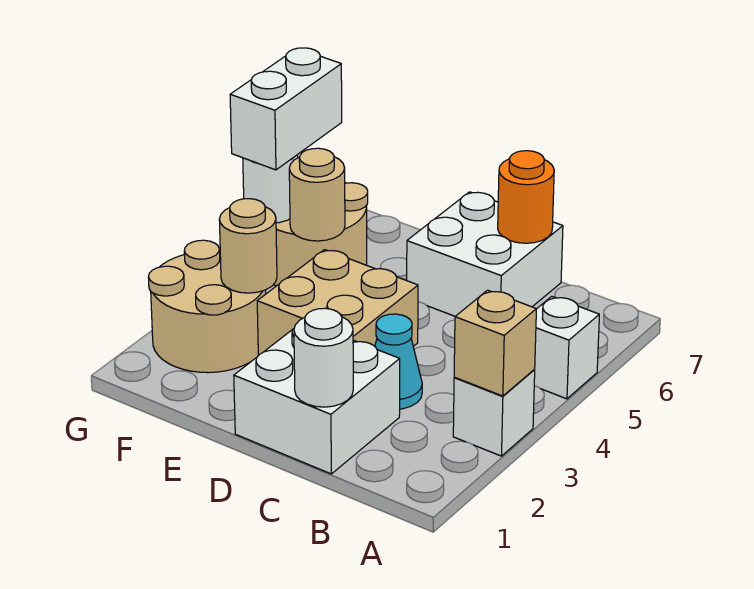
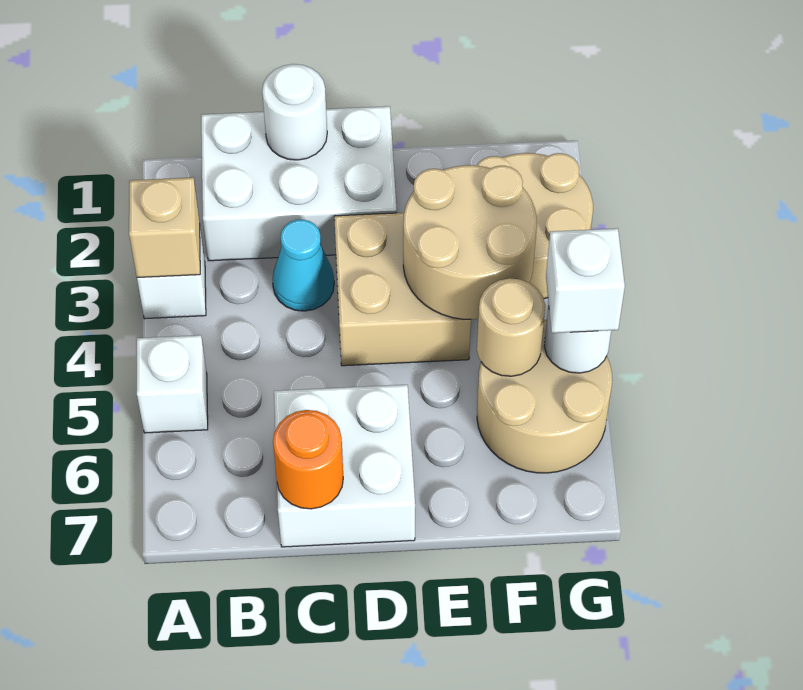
white brick C1:D2 level 1 -> white brick B1:D2 level 1
tan round brick F3 level 2 -> tan round brick E3:F4 level 2
white brick G5:G6 level 3 -> white brick G5 level 3

